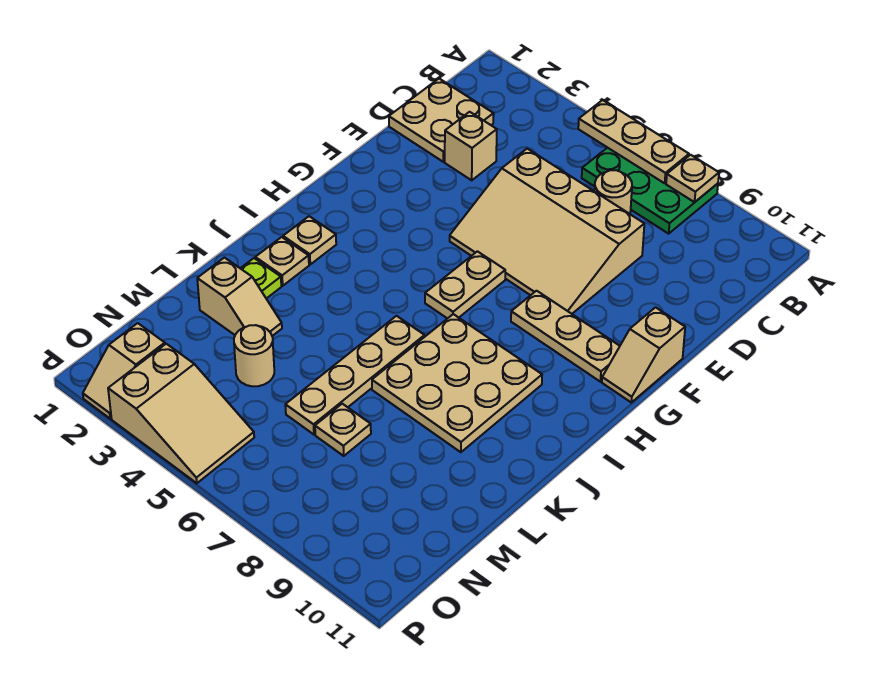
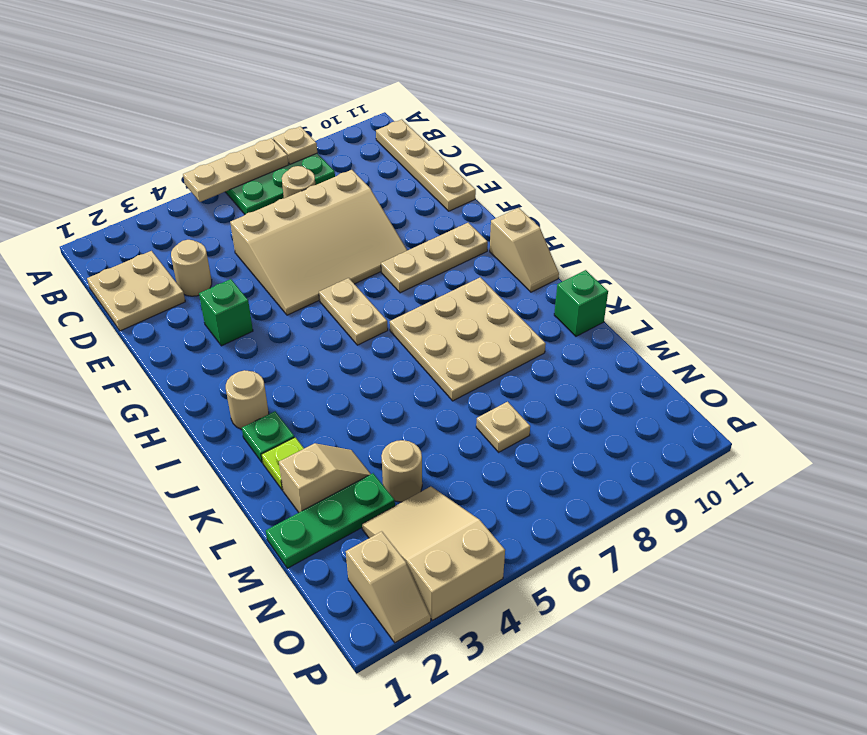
tan brick D3 level 1 -> tan round brick D3 level 1
none -> green brick F3 level 1
tan slope F11:G11 level 1 top F -> tan slope H11:I11 level 1 top H
tan plate I2 level 1 -> tan round brick I2 level 1
tan plate J2 level 1 -> green plate J2 level 1
tan plate J6:M6 level 1 -> tan plate B11:E11 level 1
none -> green brick K11 level 1
none -> green plate M1:M3 level 1
tan slope O3:P5 level 1 top 3 -> tan slope N3:P4 level 1 top P

